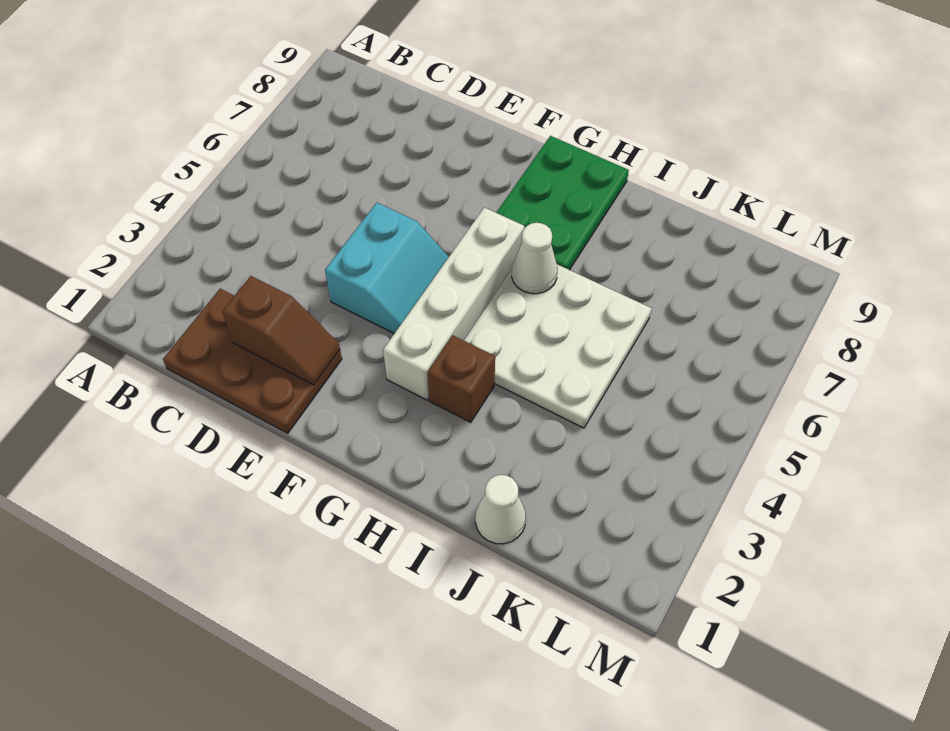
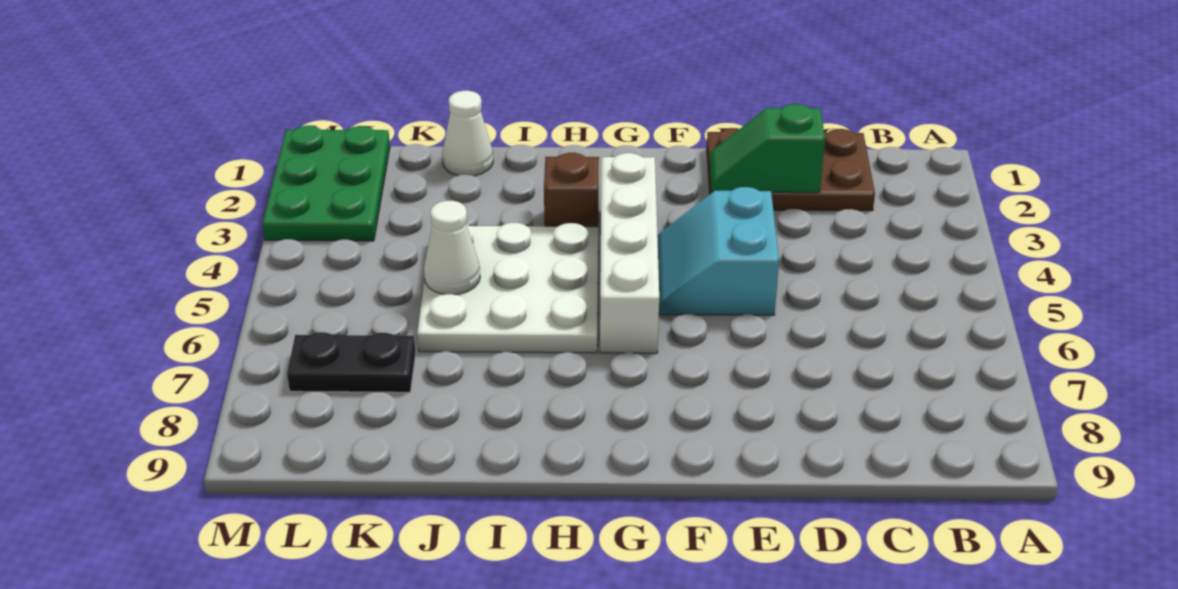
brown slope D2:E2 level 2 top D -> green slope D2:E2 level 2 top D
green plate G7:H9 level 1 -> green plate L1:M3 level 1
white cone H6 level 2 -> white cone J5 level 2
none -> black plate K7:L7 level 1

